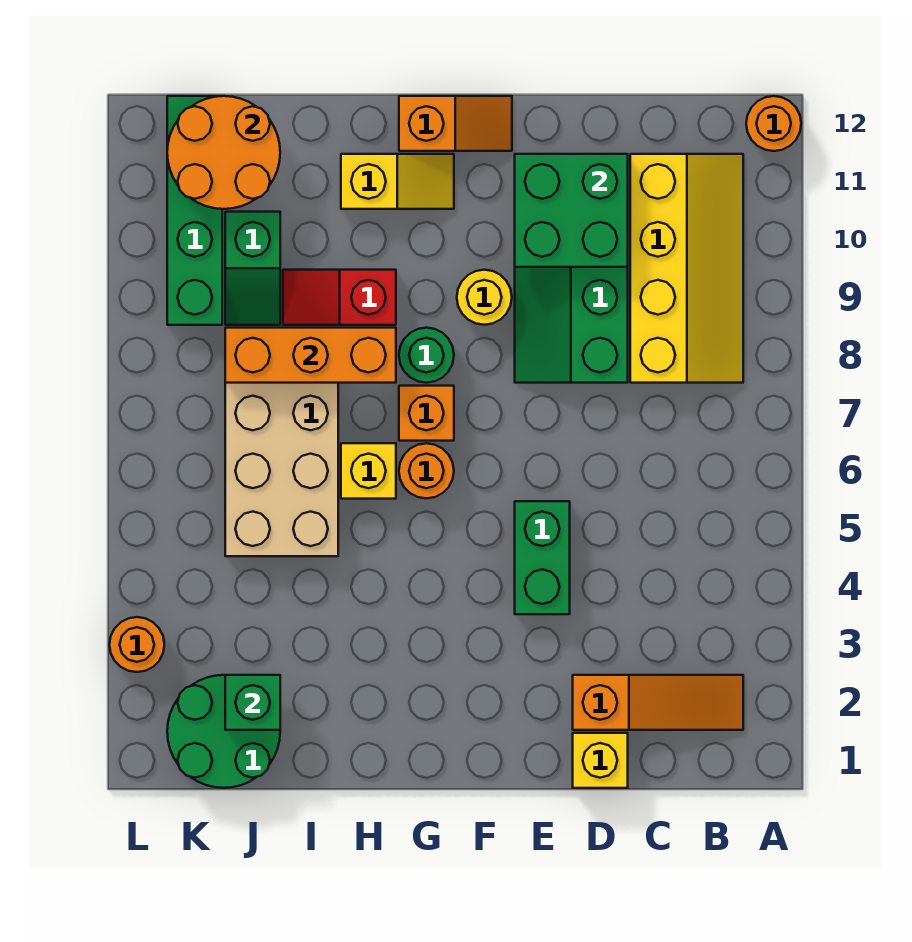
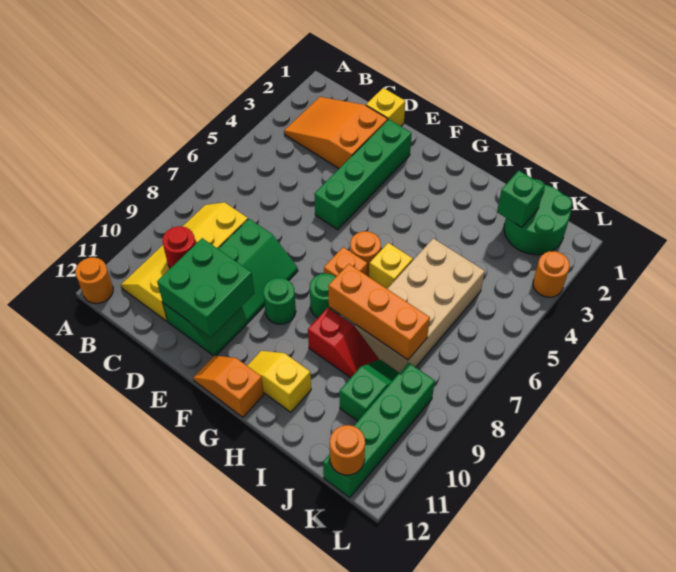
orange slope B2:D2 level 1 top D -> orange slope B2:D3 level 1 top D
none -> red round brick C10 level 2
green brick E4:E5 level 1 -> green brick E2:E5 level 1
yellow round brick F9 level 1 -> green round brick F9 level 1
orange round brick J11:K12 level 2 -> orange round brick K12 level 2

